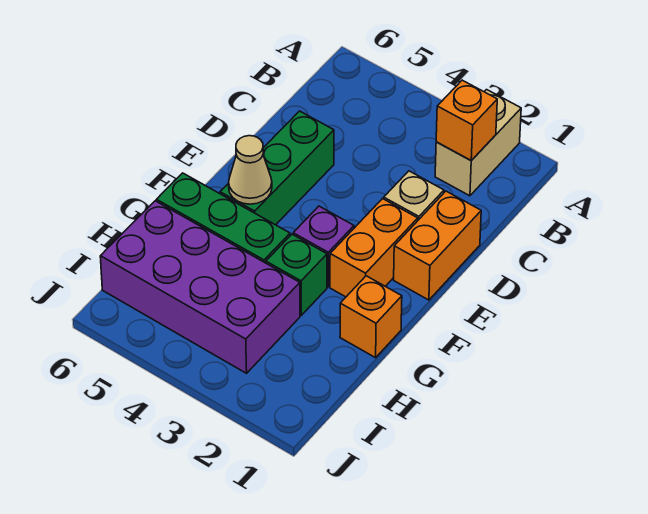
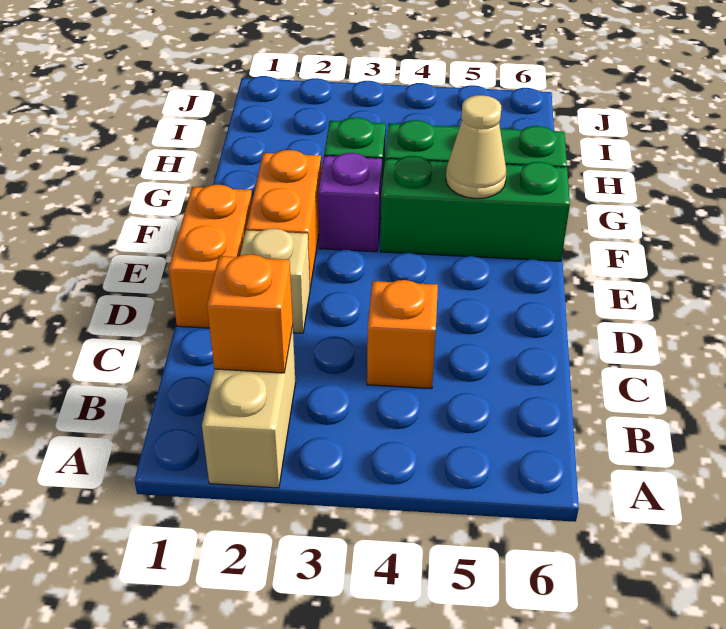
green brick D5:F5 level 1 -> green brick F4:F6 level 1
orange brick G1 level 1 -> orange brick C4 level 1
purple brick H3:I6 level 1 -> none

